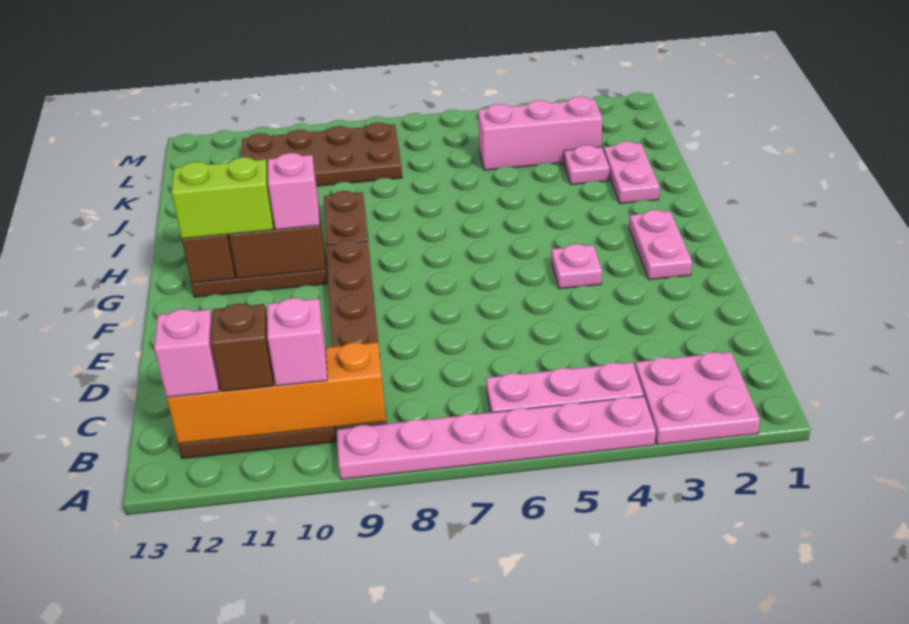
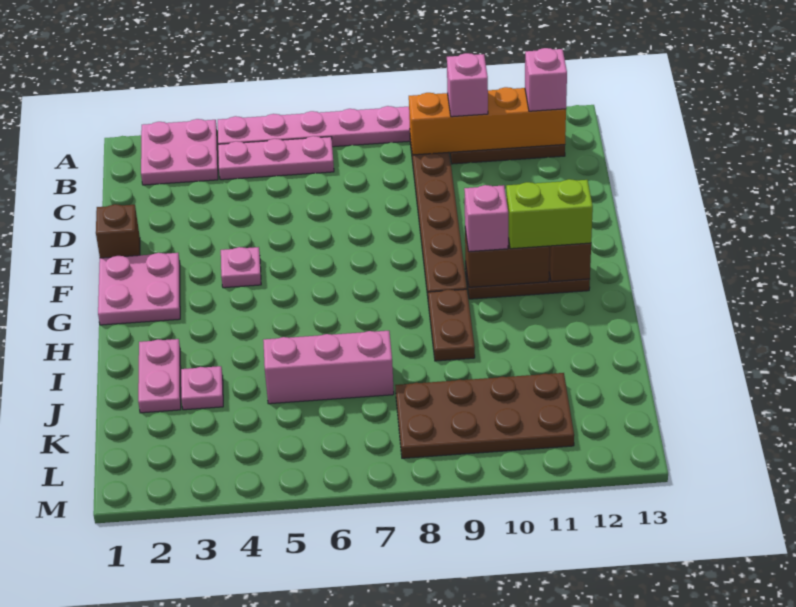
brown brick B11 level 3 -> brown brick E1 level 1
pink plate F2:G2 level 1 -> pink plate F1:G2 level 1
pink brick K3:K5 level 1 -> pink brick J5:J7 level 1

